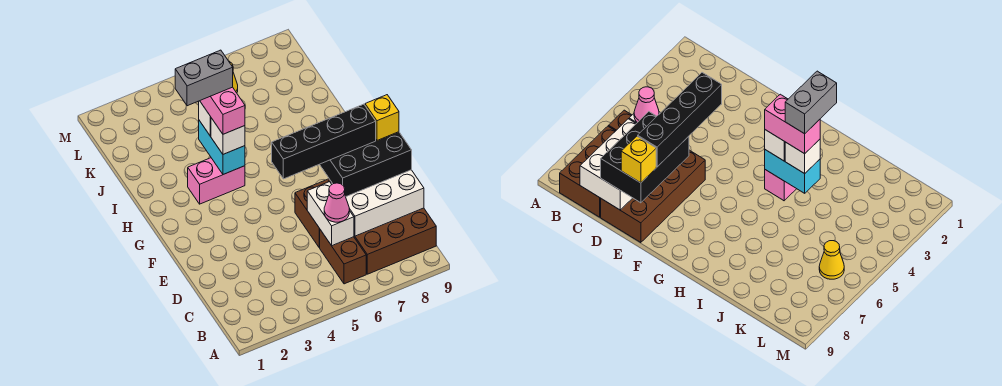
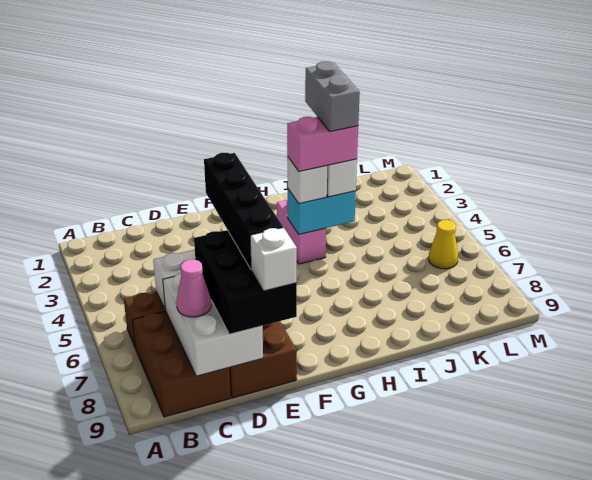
pink cone C6 level 3 -> pink cone C8 level 3
yellow brick E9 level 4 -> white brick E9 level 4

